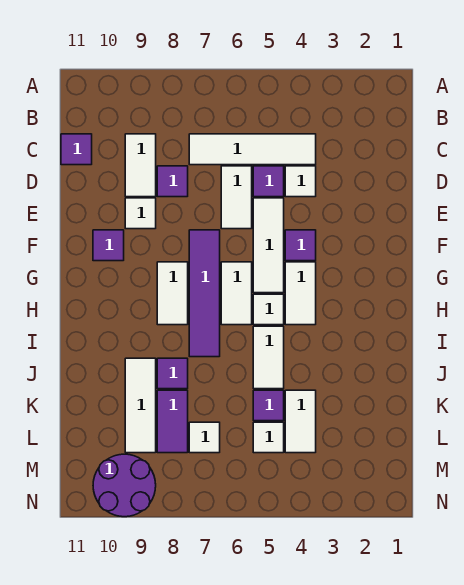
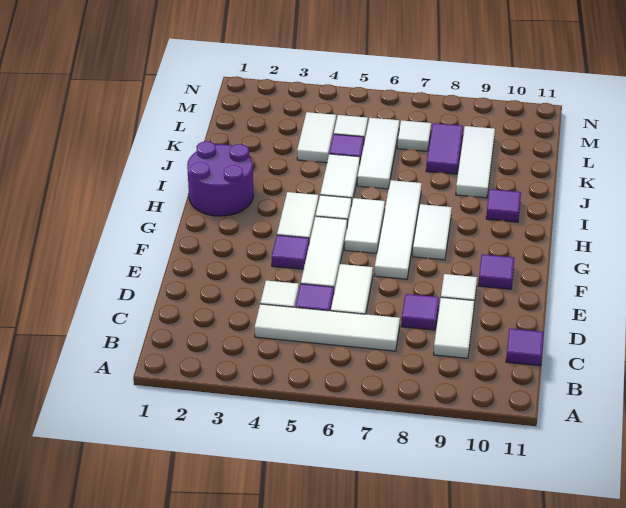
purple tile F7:I7 level 1 -> white tile F7:I7 level 1
none -> white tile J6:L6 level 1
purple tile J8 level 1 -> purple tile I10 level 1
purple round brick M9:N10 level 1 -> purple round brick H1:I2 level 1

